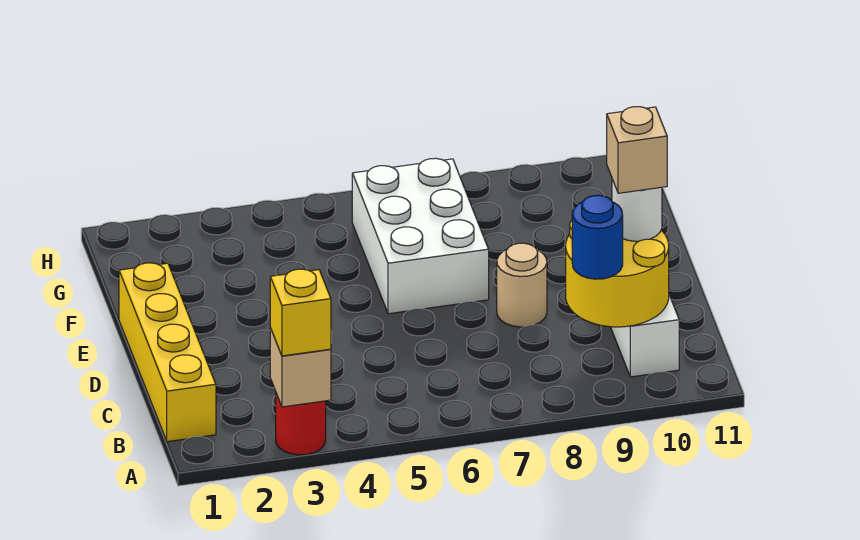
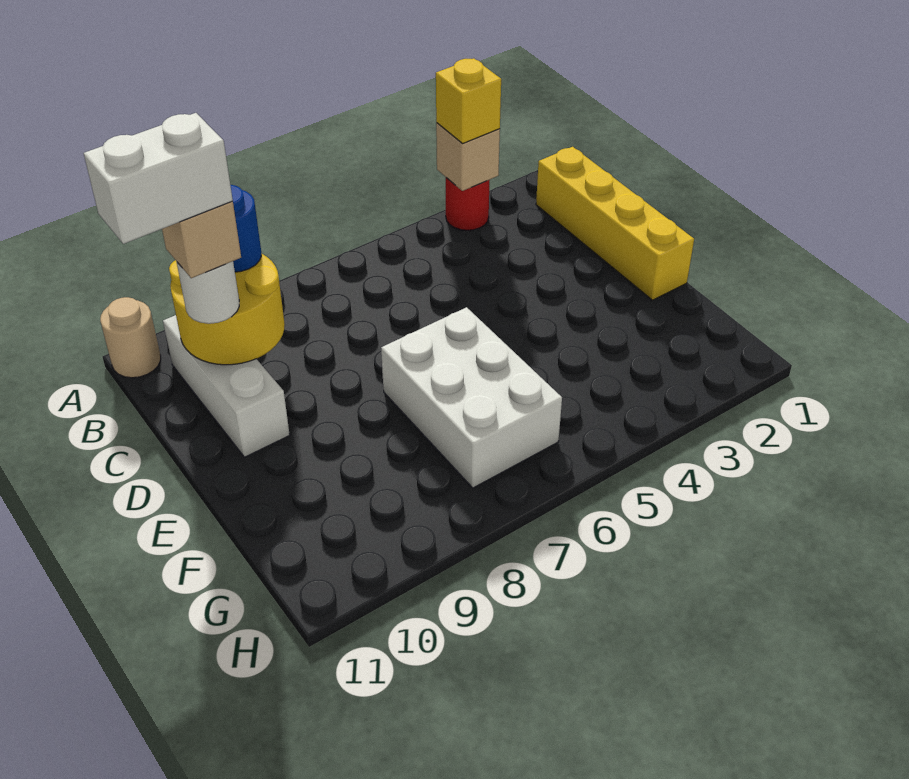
none -> white brick C10:C11 level 5
tan round brick D8 level 1 -> tan round brick A11 level 1

